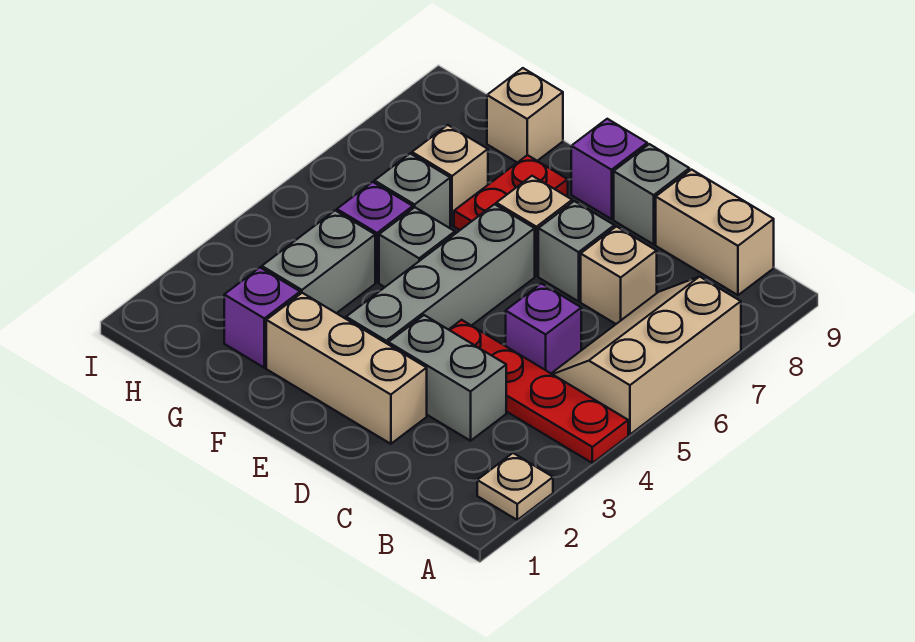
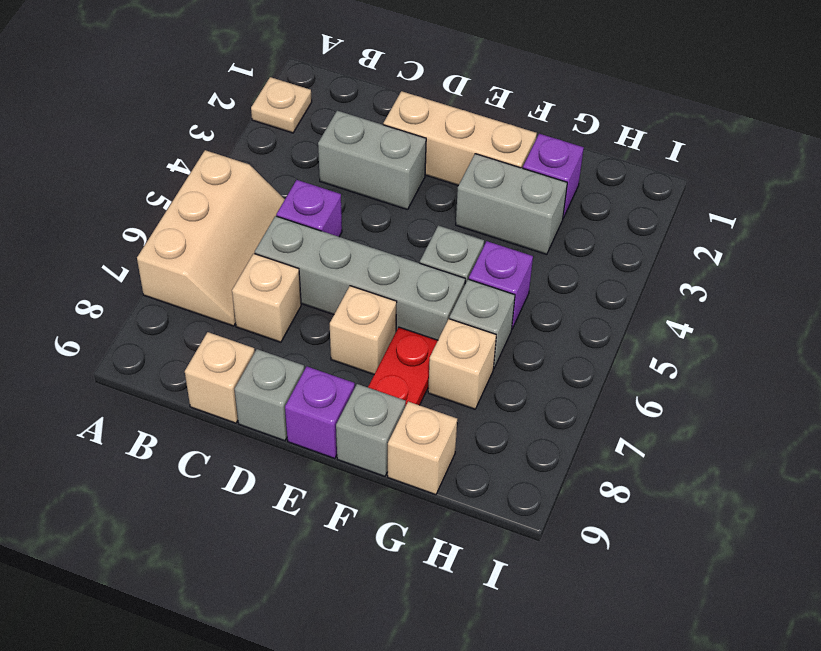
red plate A4:D4 level 1 -> none
tan brick B9:C9 level 1 -> tan brick C9 level 1
grey brick D7 level 1 -> grey brick F9 level 1
grey brick E3:E6 level 1 -> grey brick C6:F6 level 1
grey brick G3:G4 level 1 -> grey brick F3:G3 level 1

